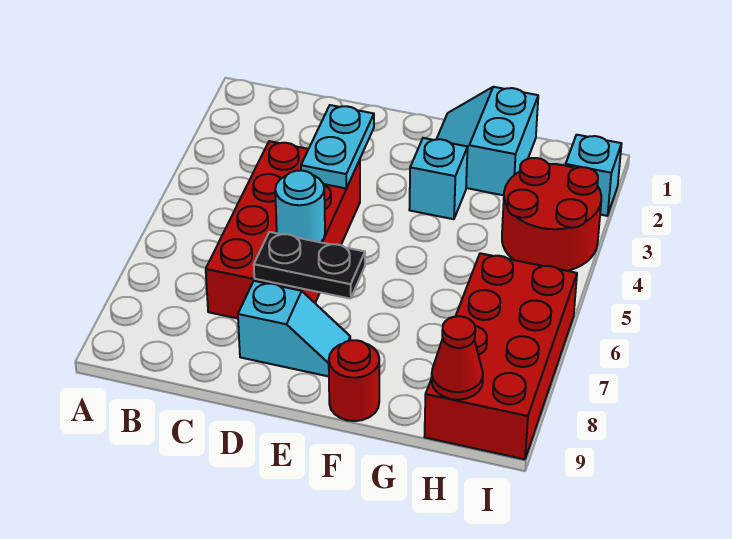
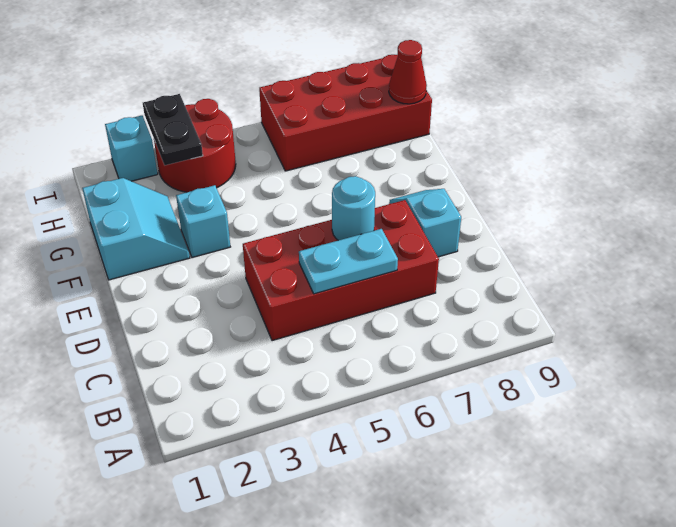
cyan plate D3:D4 level 2 -> cyan plate C5:C6 level 2
black plate D7:E7 level 2 -> black plate H3:I3 level 2
cyan slope F1:G2 level 1 top G -> cyan slope F1:G2 level 1 top 1
red round brick F9 level 1 -> none

